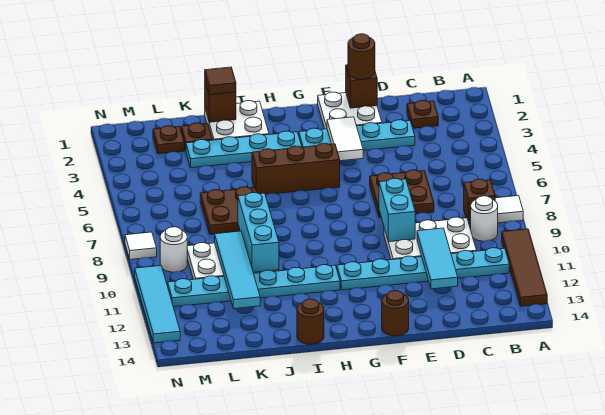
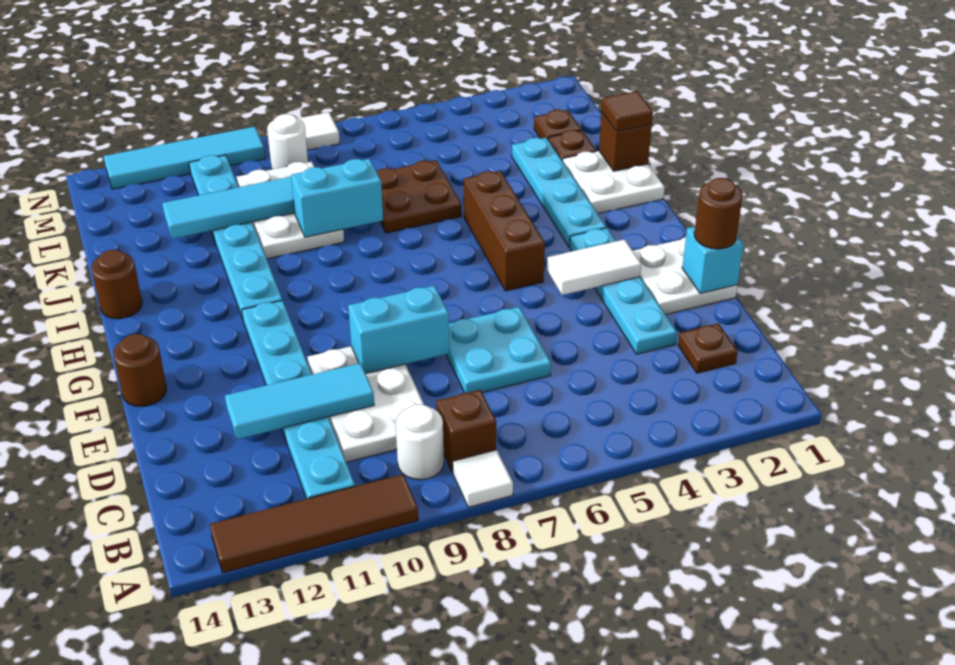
brown plate D6:E7 level 1 -> cyan plate D6:E7 level 1
brown brick E1 level 2 -> cyan brick E1 level 2
cyan brick J8:J10 level 2 -> cyan brick J8:J9 level 2

